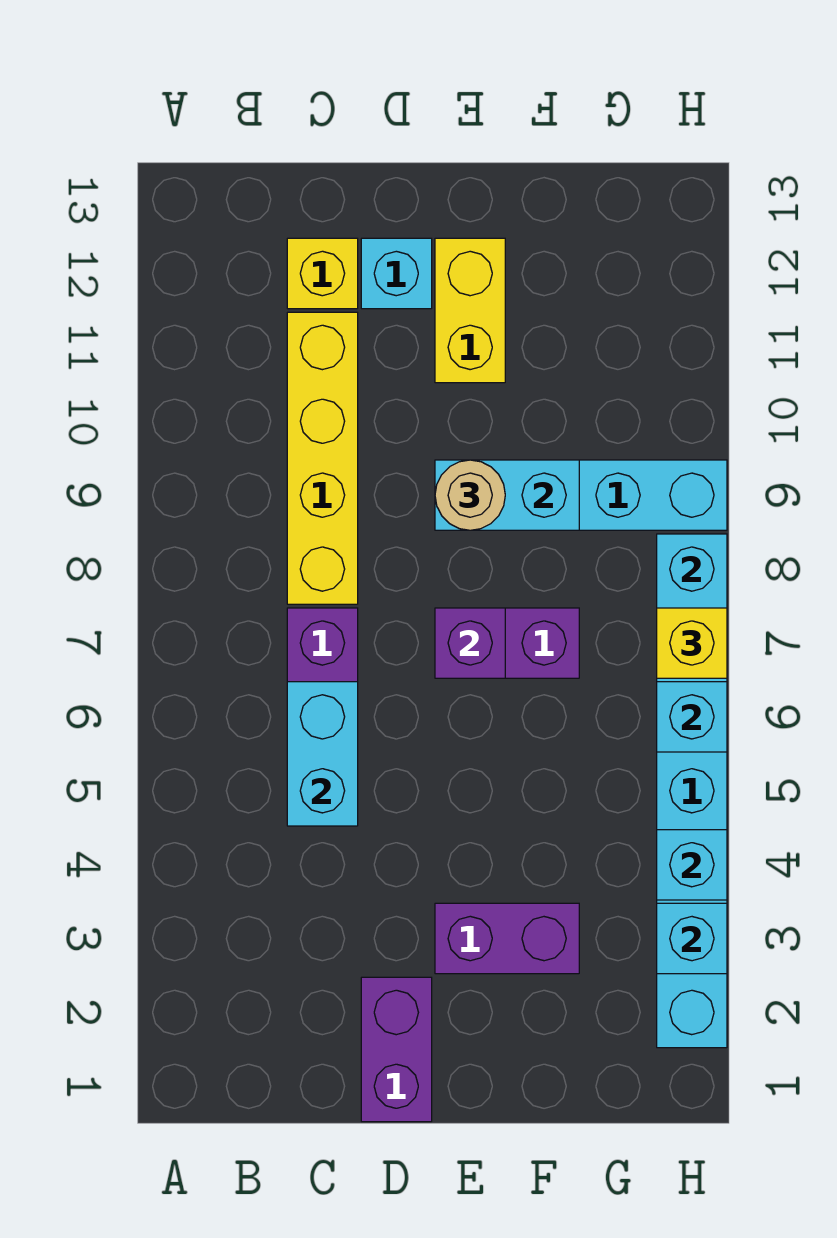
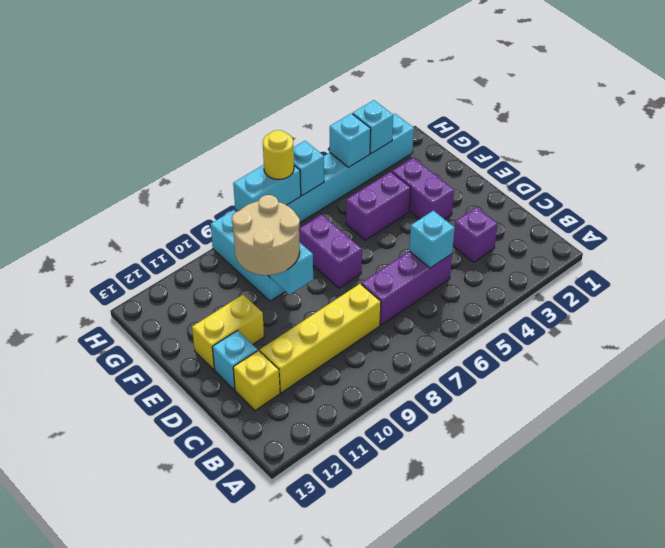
cyan brick C5:C6 level 2 -> cyan brick C5 level 2
purple brick D1:D2 level 1 -> purple brick F4:F5 level 1
purple brick E7 level 2 -> purple brick C3 level 1
tan round brick E9 level 3 -> tan round brick E9:F10 level 3
yellow brick H7 level 3 -> yellow round brick H7 level 3

